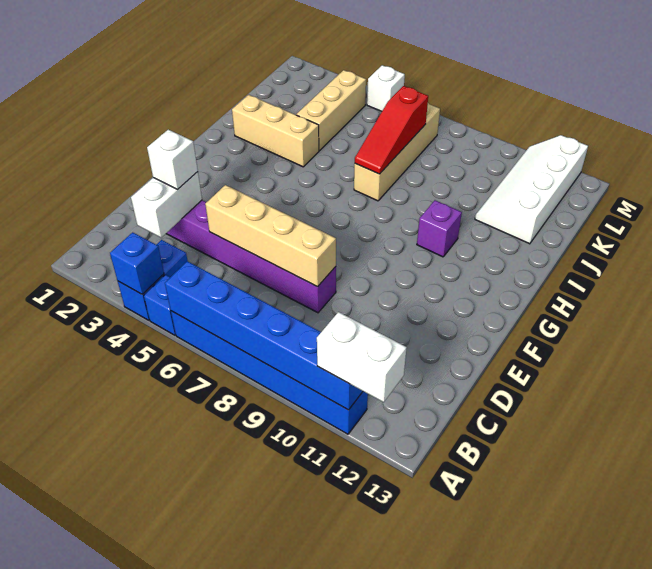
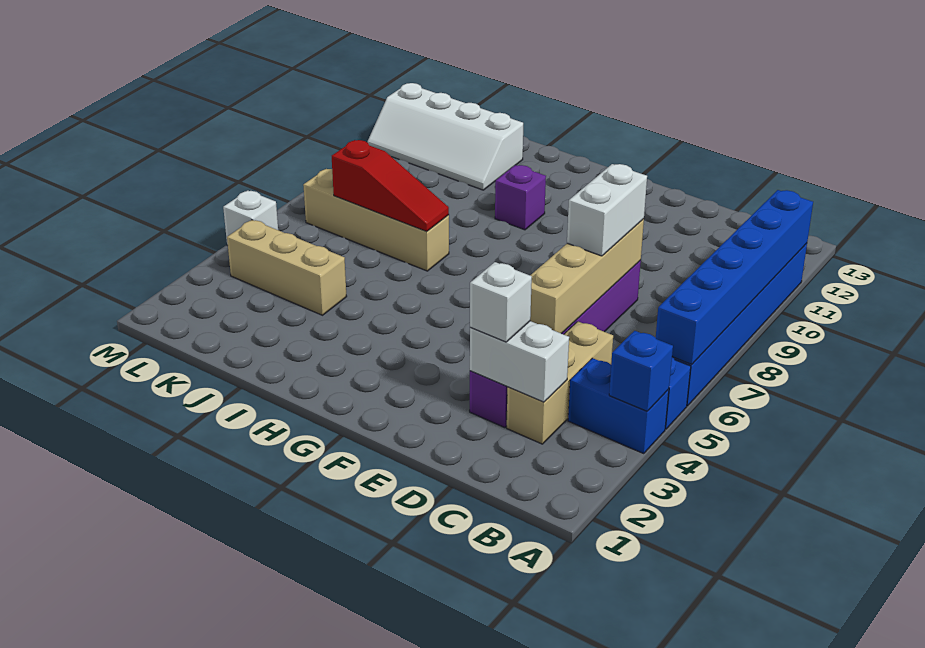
white brick A11:A12 level 3 -> white brick D7:D8 level 3
tan brick I2:I4 level 1 -> tan brick C3:C5 level 1

